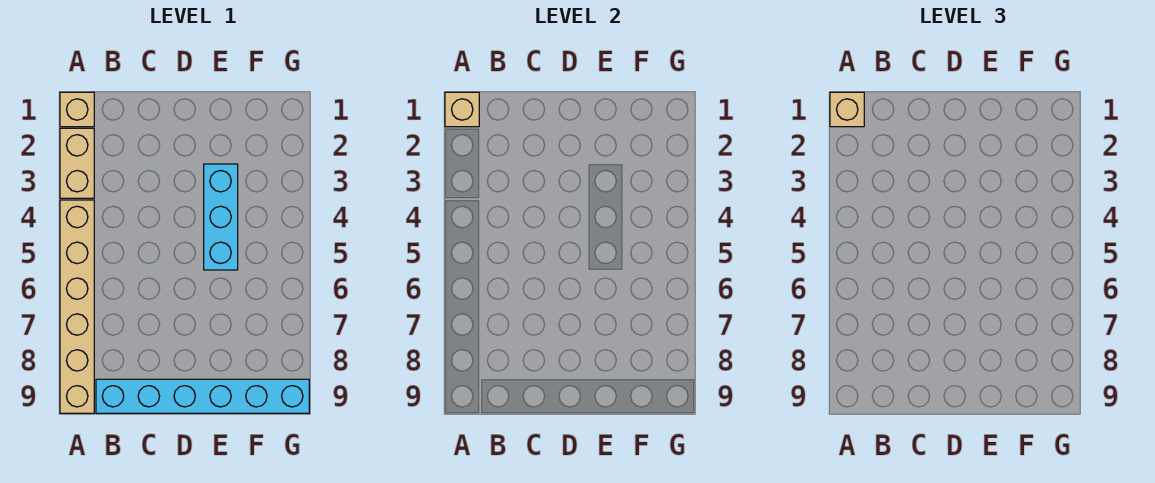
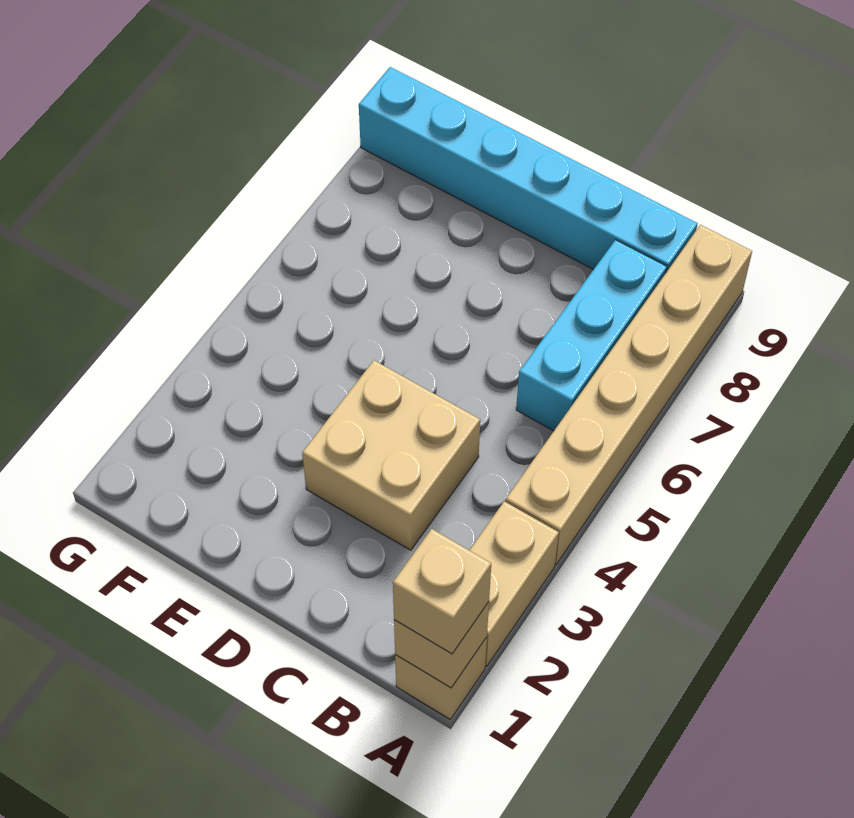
none -> tan brick C3:D4 level 1
cyan brick E3:E5 level 1 -> cyan brick B6:B8 level 1

